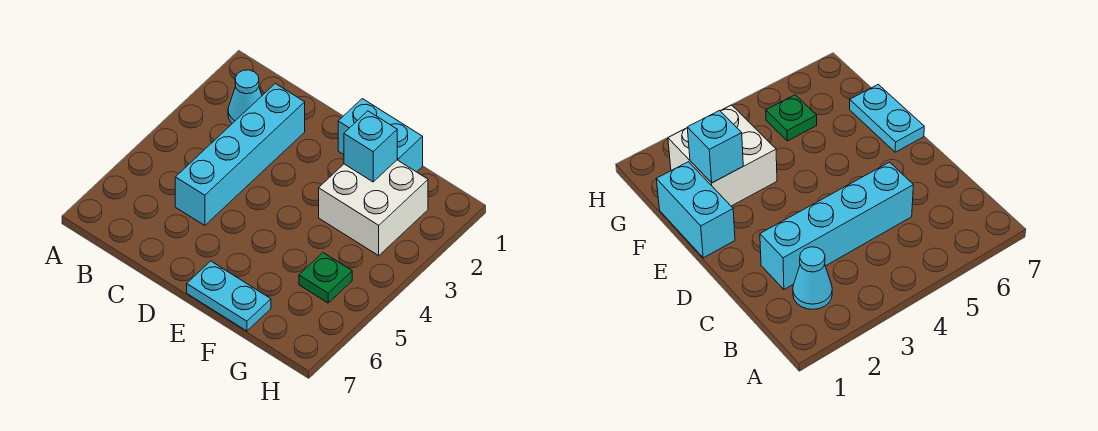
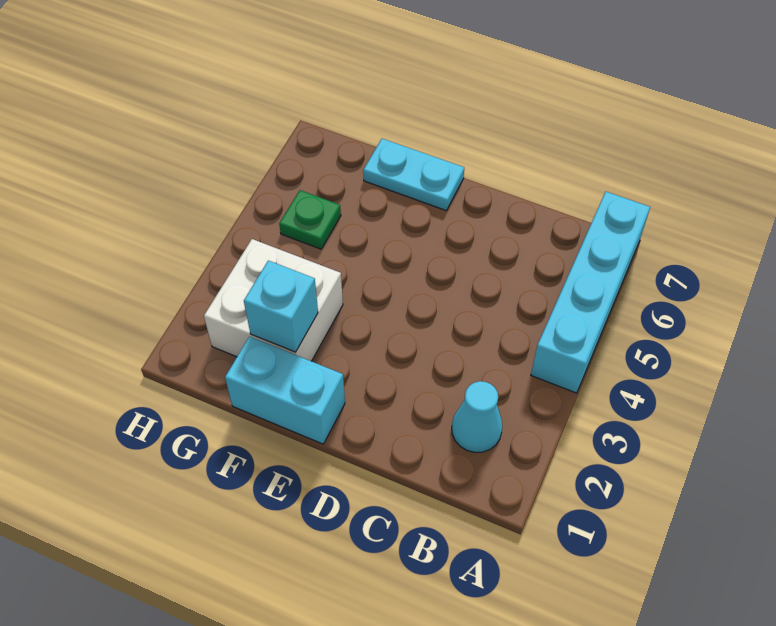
cyan brick C2:C5 level 1 -> cyan brick A4:A7 level 1

